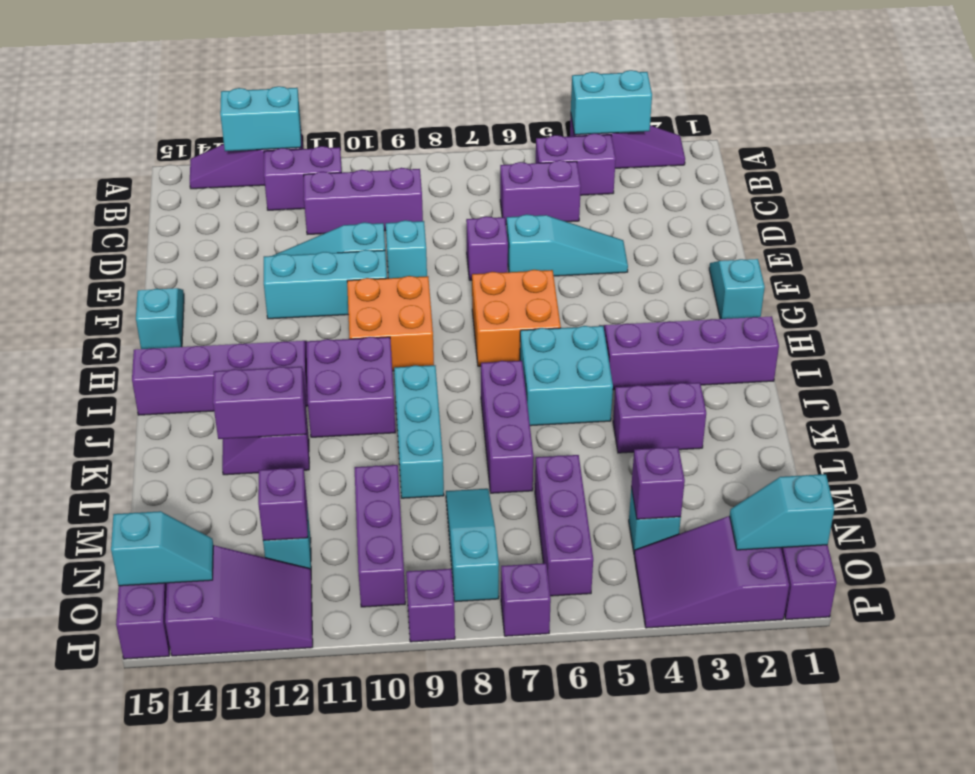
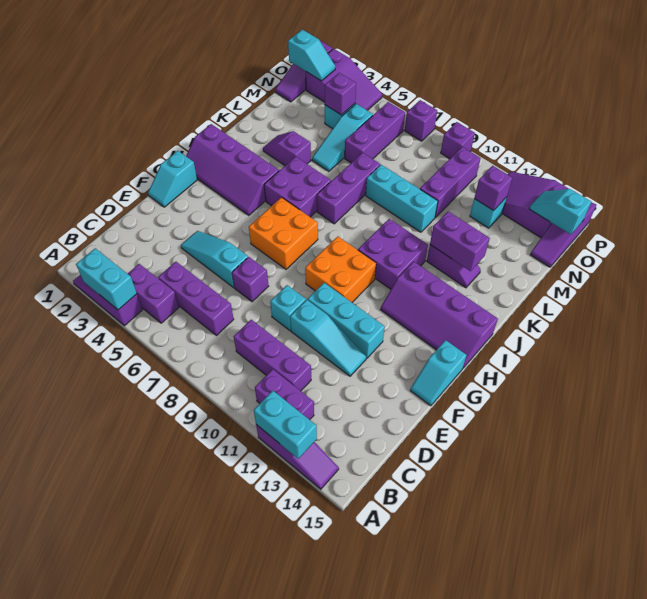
purple brick C5:C6 level 1 -> purple brick C5:C7 level 1
cyan brick I5:J6 level 1 -> purple brick I5:J6 level 1
cyan brick J9:L9 level 1 -> cyan brick L8:L10 level 1
purple brick K3:K4 level 1 -> purple slope K3:K4 level 1 top 4
cyan slope M8:O8 level 1 top O -> cyan slope L5:N5 level 1 top N

